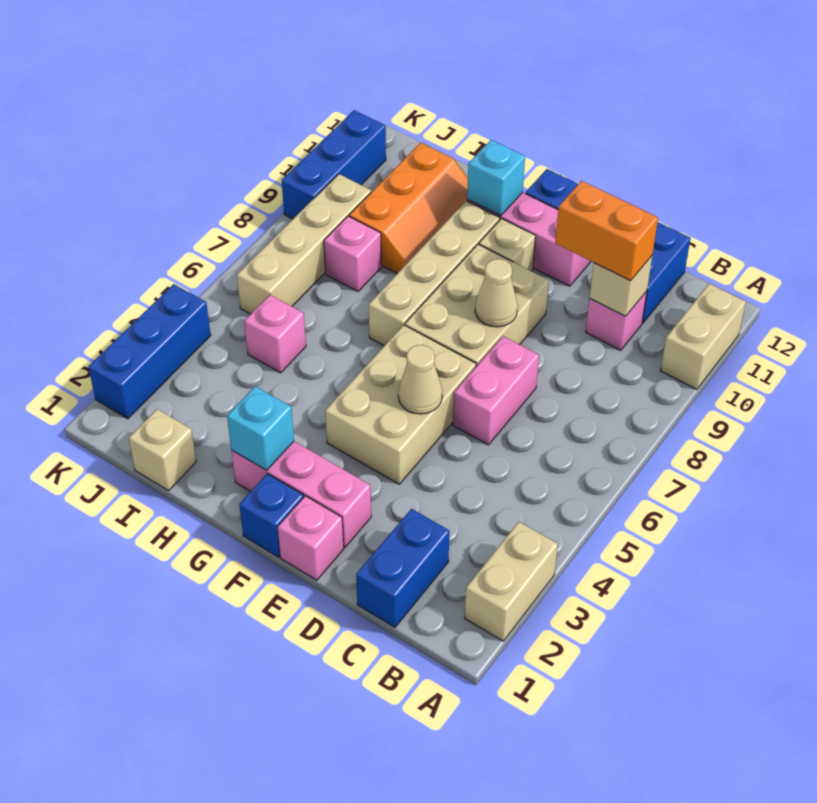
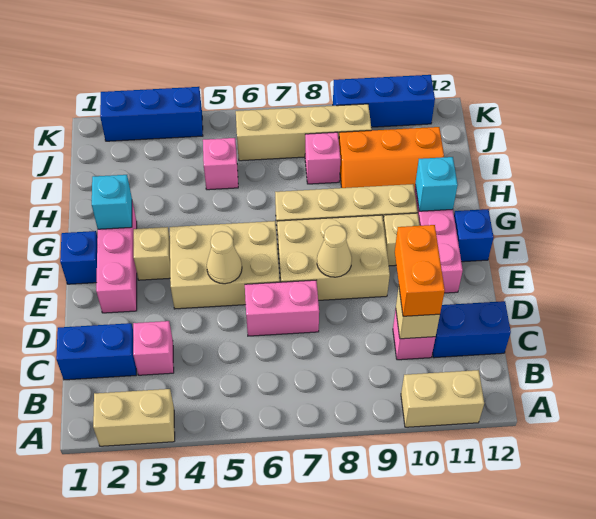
pink brick E1 level 1 -> pink brick C3 level 1
tan brick I1 level 1 -> tan brick F3 level 1

